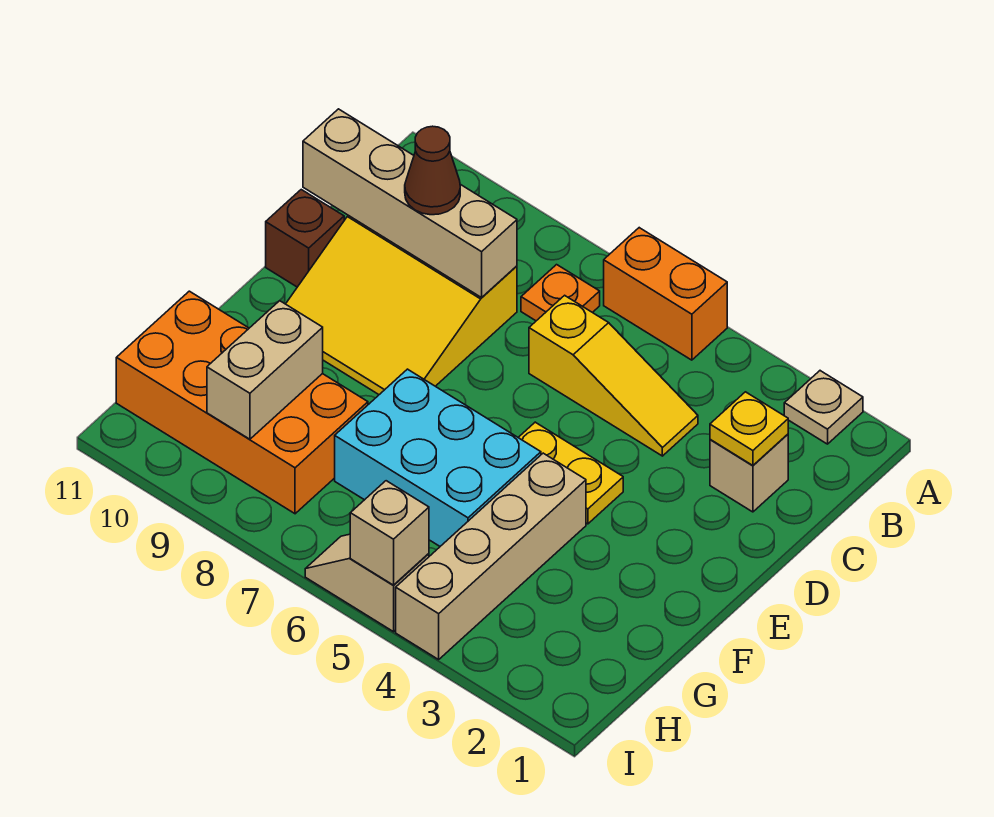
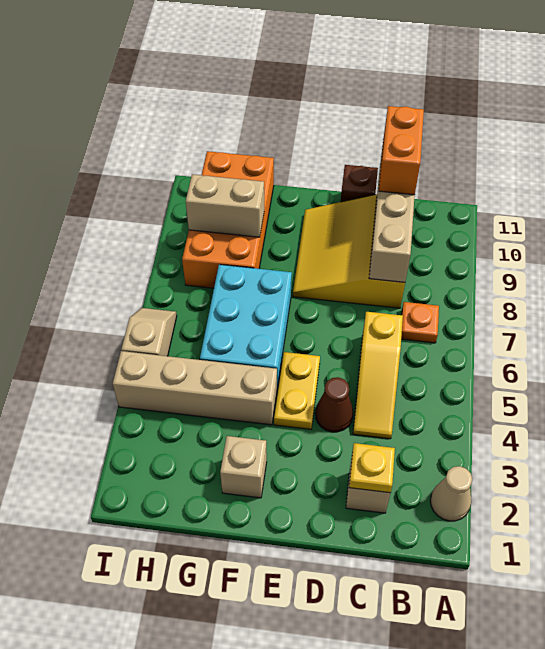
tan plate A2 level 1 -> tan cone A2 level 1
orange brick A5:A6 level 1 -> orange brick C10:C11 level 3
brown cone C9 level 3 -> brown cone D4 level 1
tan brick I5 level 2 -> tan brick F2 level 1

